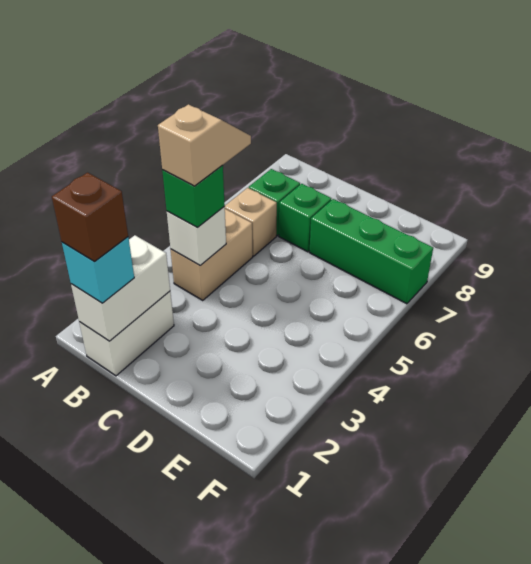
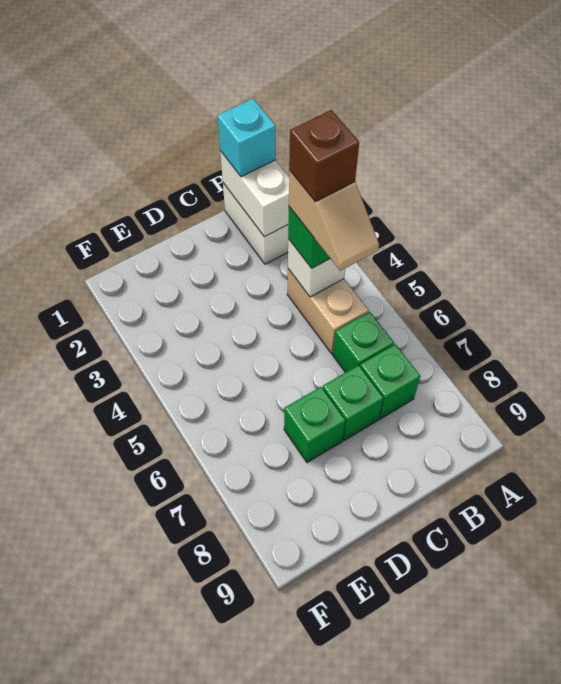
brown brick B1 level 4 -> brown brick B4 level 5
tan brick B6 level 1 -> green brick B6 level 1
green brick D7:F7 level 1 -> green brick D7 level 1

